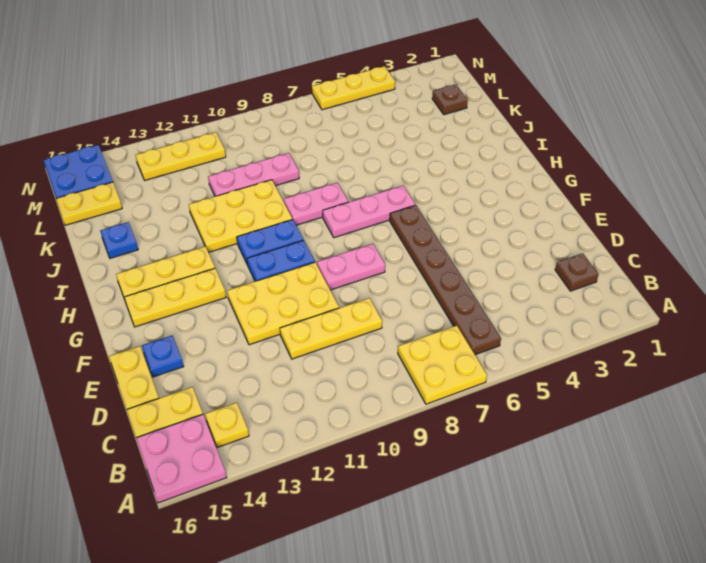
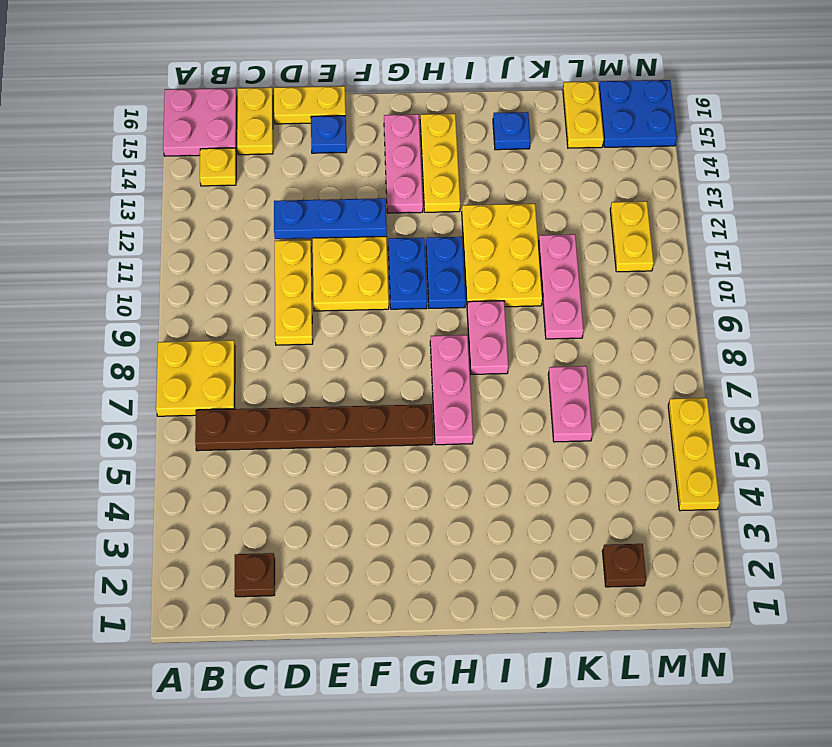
none -> blue plate D12:F12 level 2
pink plate F8:F9 level 1 -> pink plate K6:K7 level 1
yellow plate G13:G15 level 1 -> pink plate G13:G15 level 1
yellow plate M11:M13 level 1 -> yellow plate M11:M12 level 1

